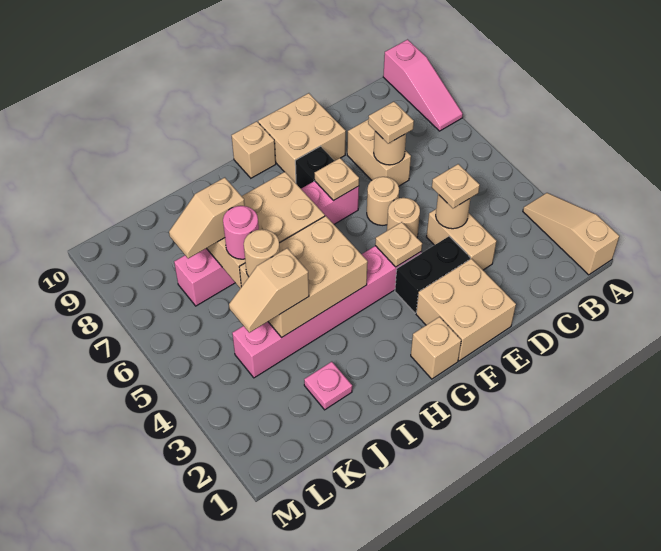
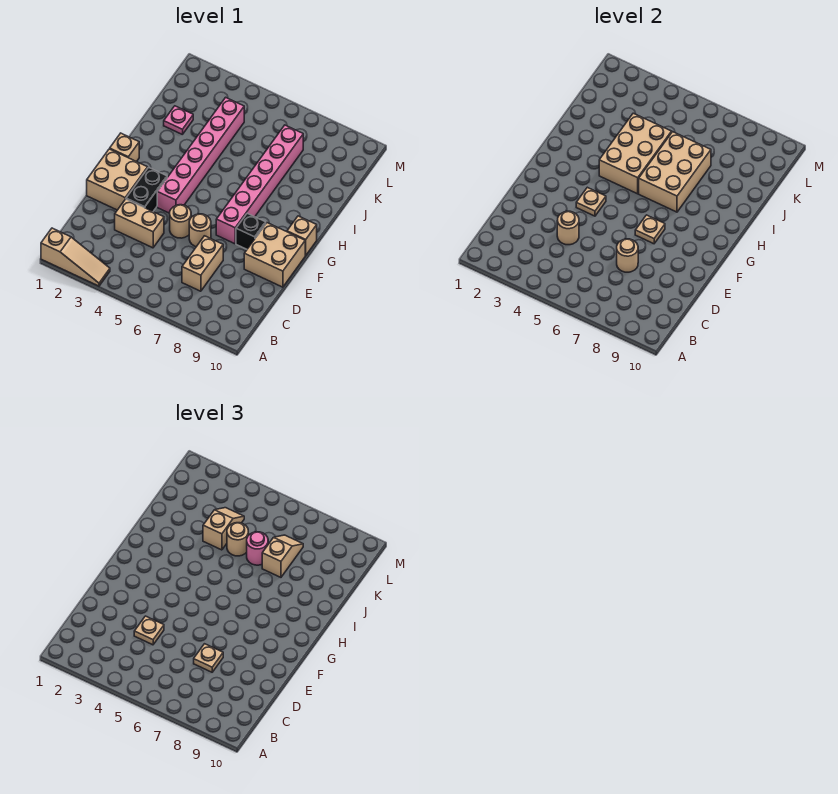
pink slope A8:A10 level 1 top 10 -> none
tan brick D7:D8 level 1 -> tan brick C7:D7 level 1

